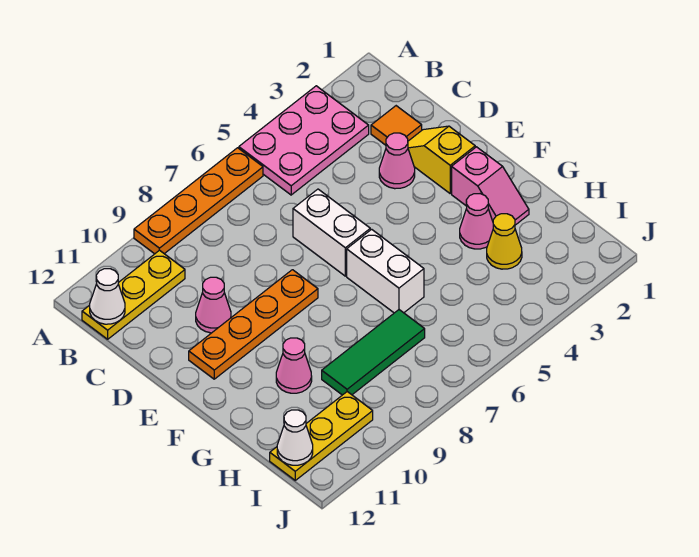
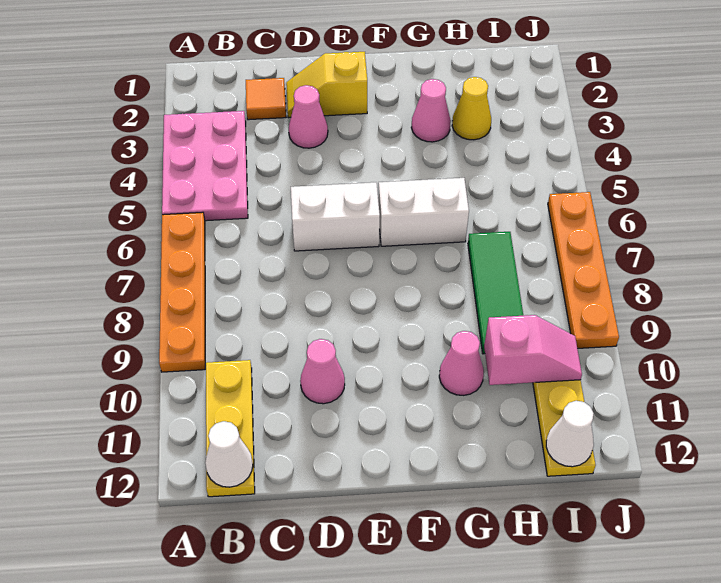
orange plate E8:E11 level 1 -> orange plate J6:J9 level 1
pink slope F2:G2 level 1 top F -> pink slope H10:I10 level 2 top H

